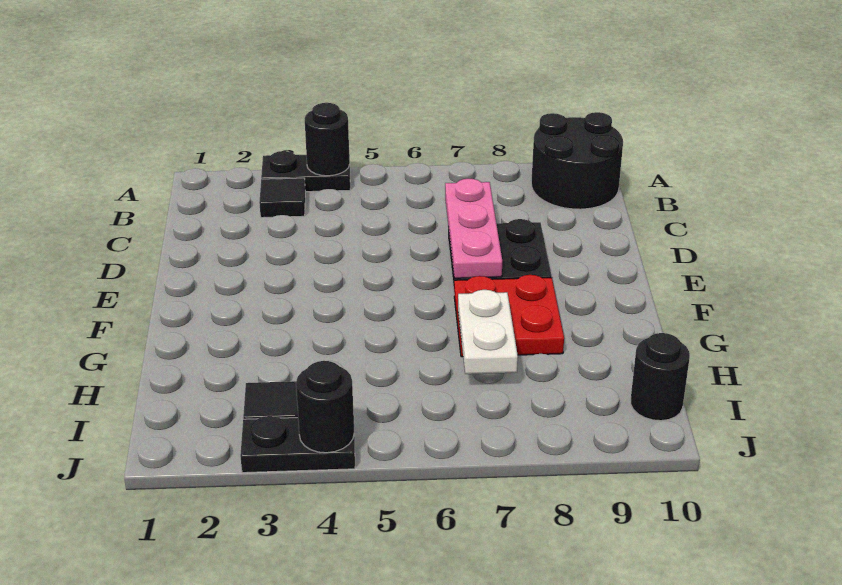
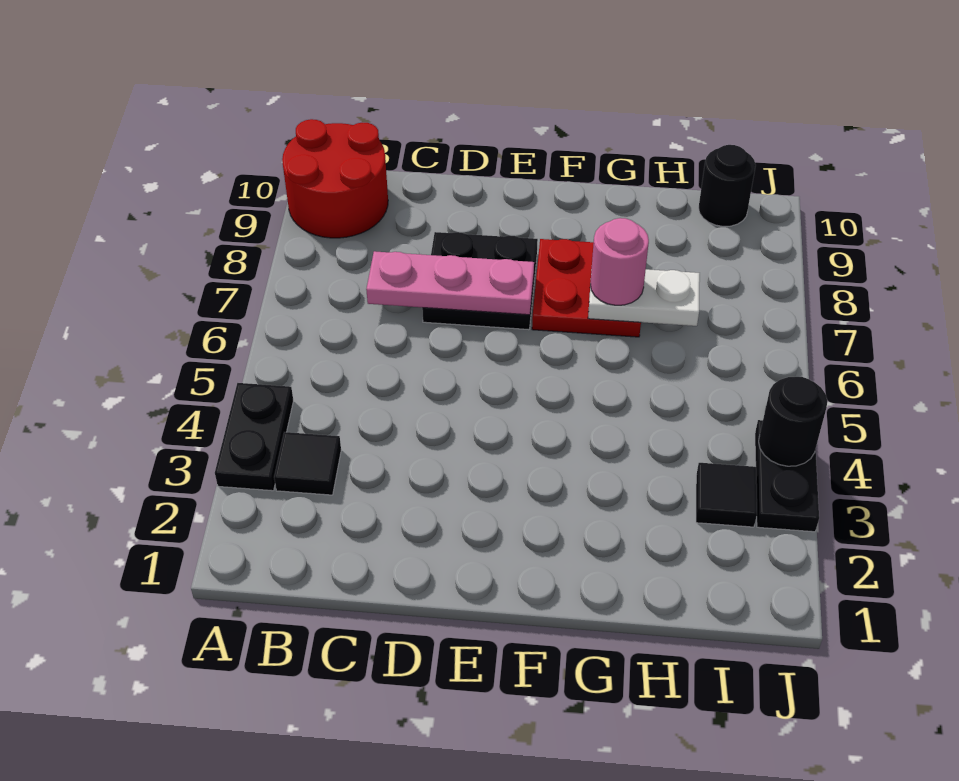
black round brick A4 level 2 -> none
black round brick A9:B10 level 1 -> red round brick A9:B10 level 1
none -> pink round brick G7 level 3

